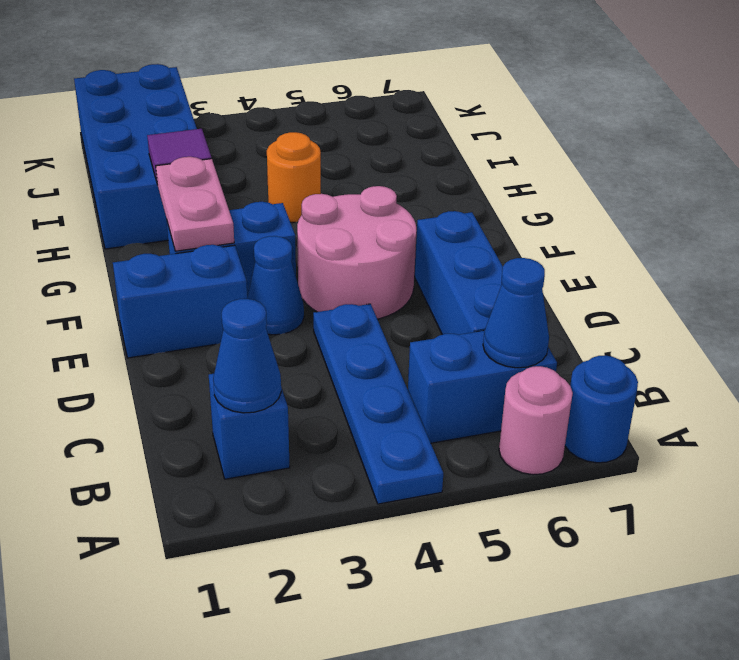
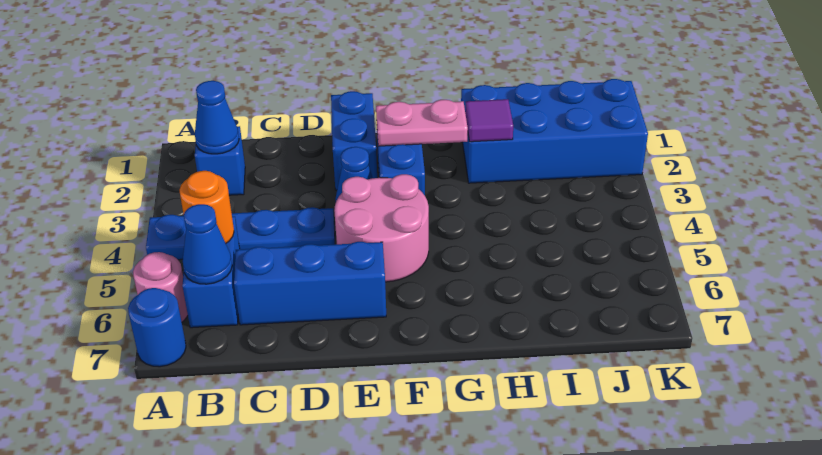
orange round brick H4 level 1 -> orange round brick B5 level 2

